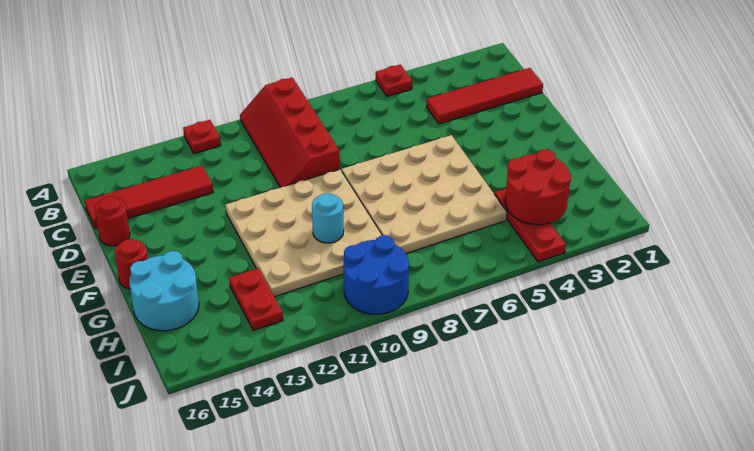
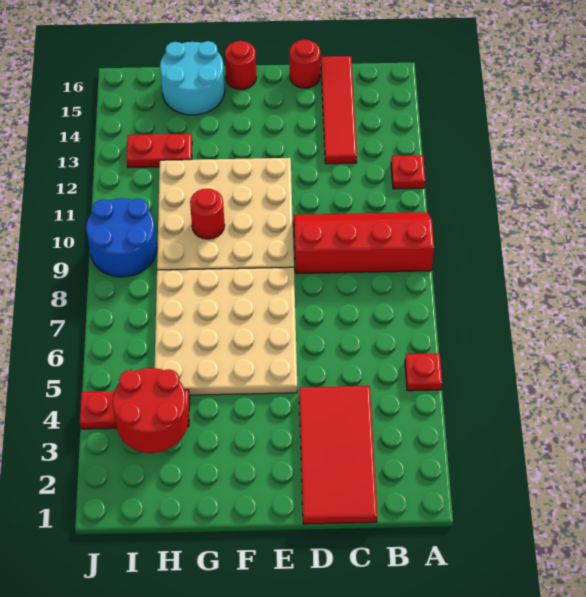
red tile C1:C4 level 1 -> red tile C1:D4 level 1
cyan round brick G10 level 2 -> red round brick G10 level 2

